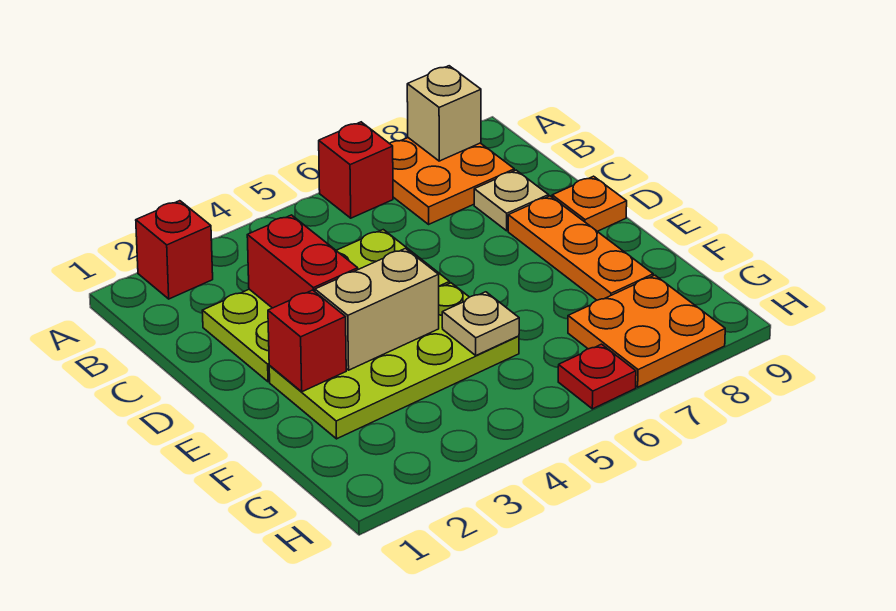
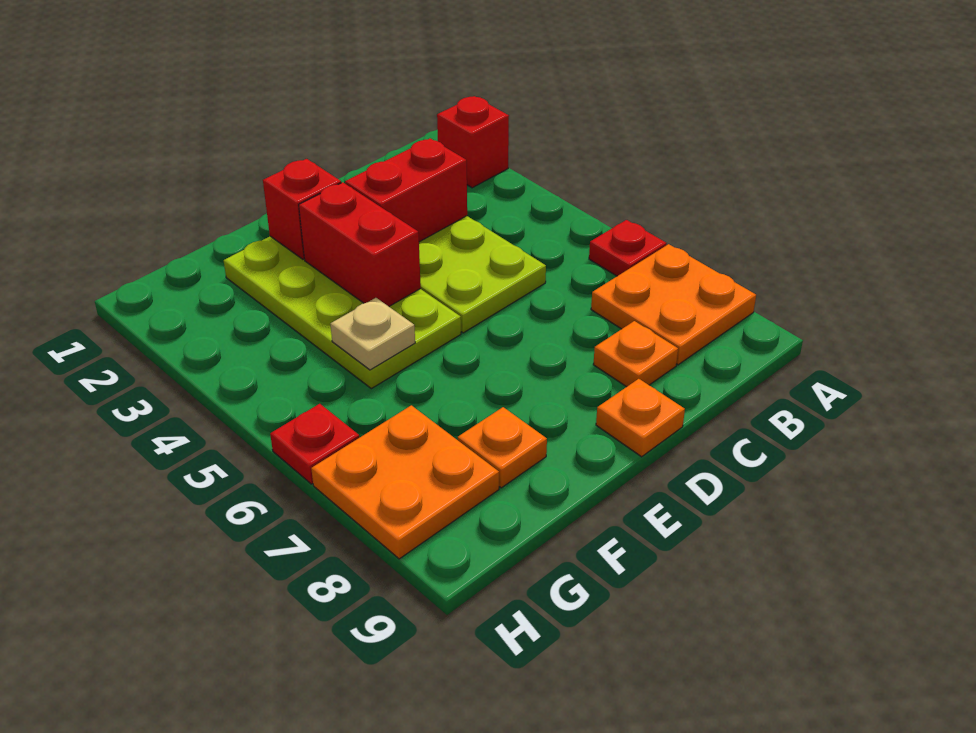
red brick A6 level 1 -> red plate A6 level 1
tan brick A8 level 2 -> none
tan plate C8 level 1 -> orange plate C8 level 1
orange plate D8:F8 level 1 -> orange plate F8 level 1
tan brick E3:E4 level 2 -> red brick E3:E4 level 2

